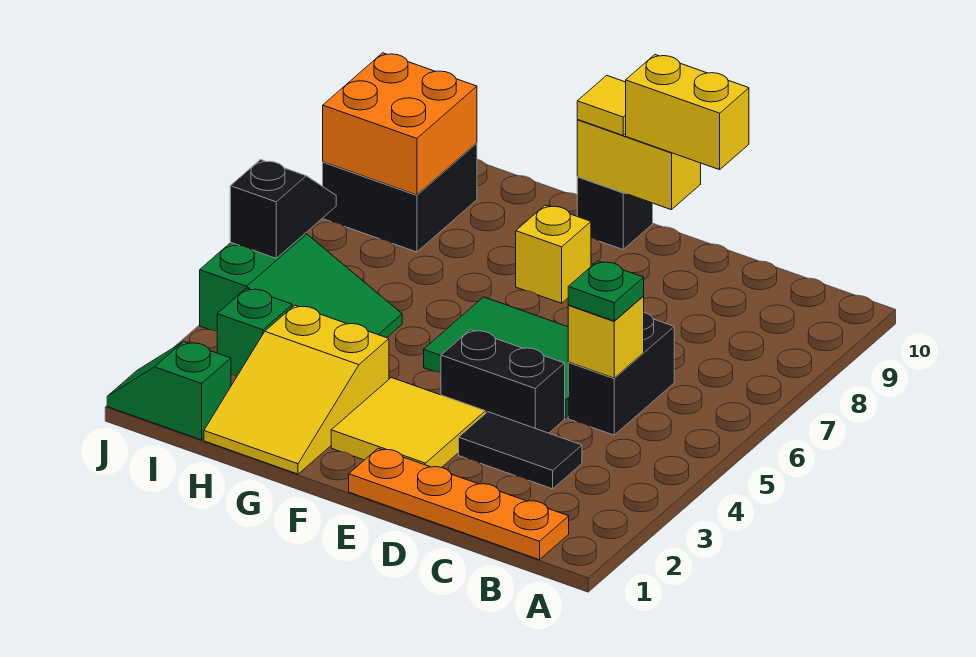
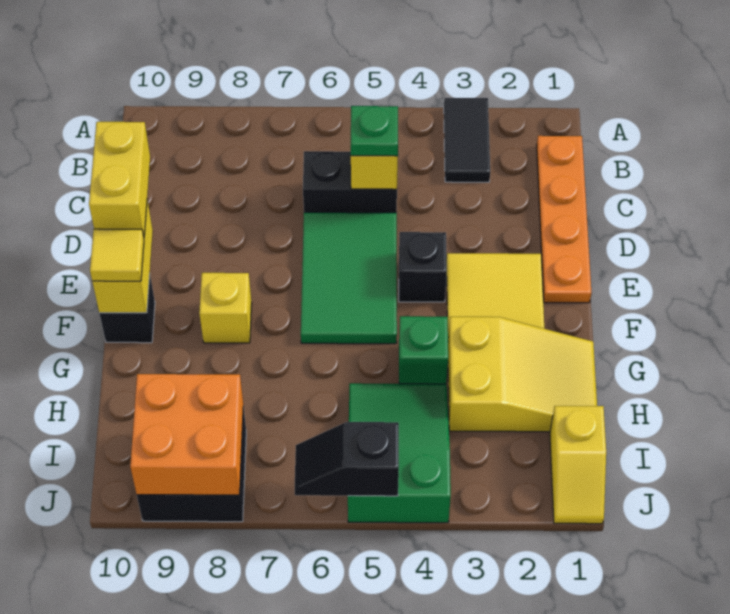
black tile C3:D3 level 1 -> black tile A3:B3 level 1
black brick D4:E4 level 1 -> black brick E4 level 1
green slope I1:J1 level 1 top I -> yellow slope I1:J1 level 1 top I
green brick I3 level 1 -> green brick G4 level 1

